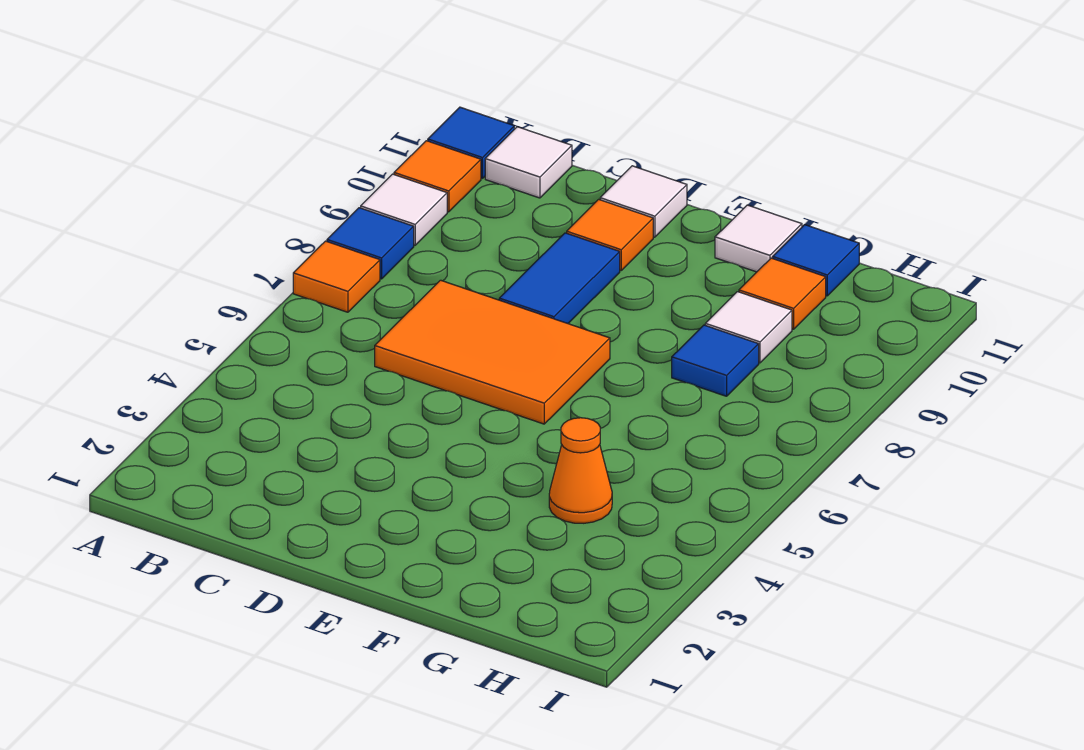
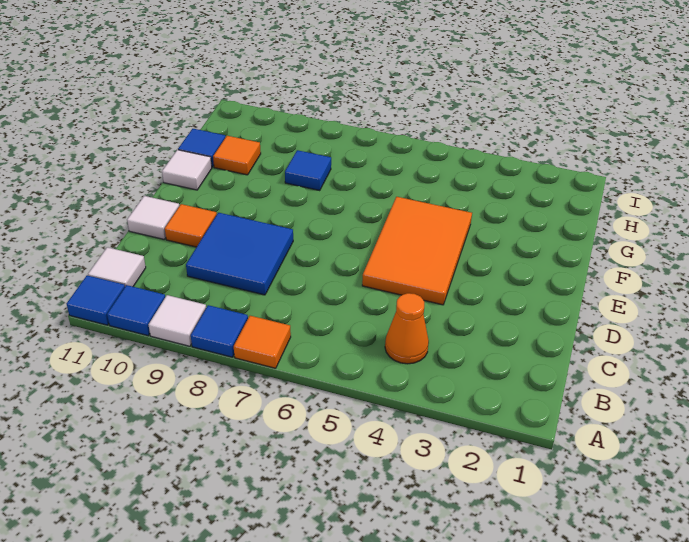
orange tile A10 level 1 -> blue tile A10 level 1
orange tile C6:E7 level 1 -> orange tile D4:F5 level 1
blue tile D8:D9 level 1 -> blue tile C8:D9 level 1
orange cone G4 level 1 -> orange cone B4 level 1
white tile G9 level 1 -> none

